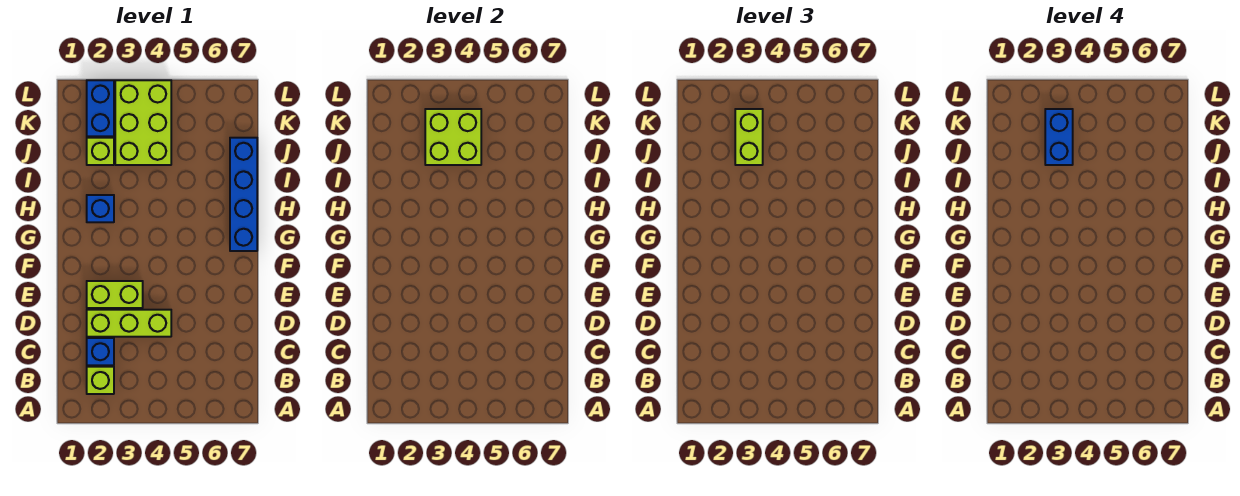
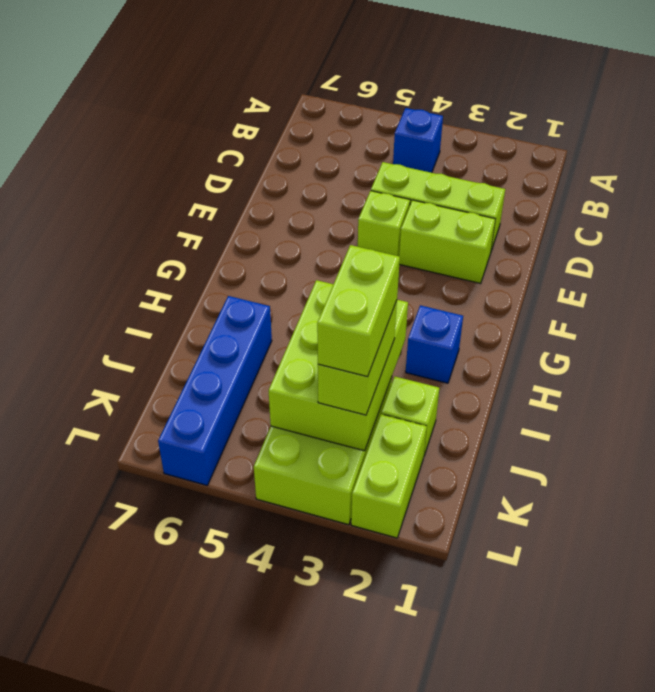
lime brick B2 level 1 -> lime brick E4 level 1
blue brick C2 level 1 -> blue brick B4 level 1
blue brick G7:J7 level 1 -> blue brick I6:L6 level 1
lime brick J3:K4 level 2 -> lime brick I3:K4 level 2
blue brick J3:K3 level 4 -> lime brick J3:K3 level 4
blue brick K2:L2 level 1 -> lime brick K2:L2 level 1

